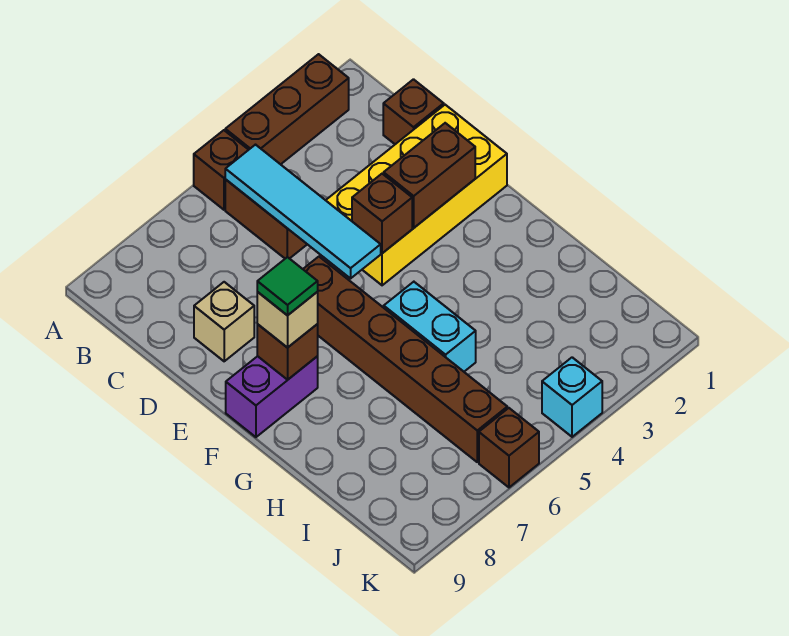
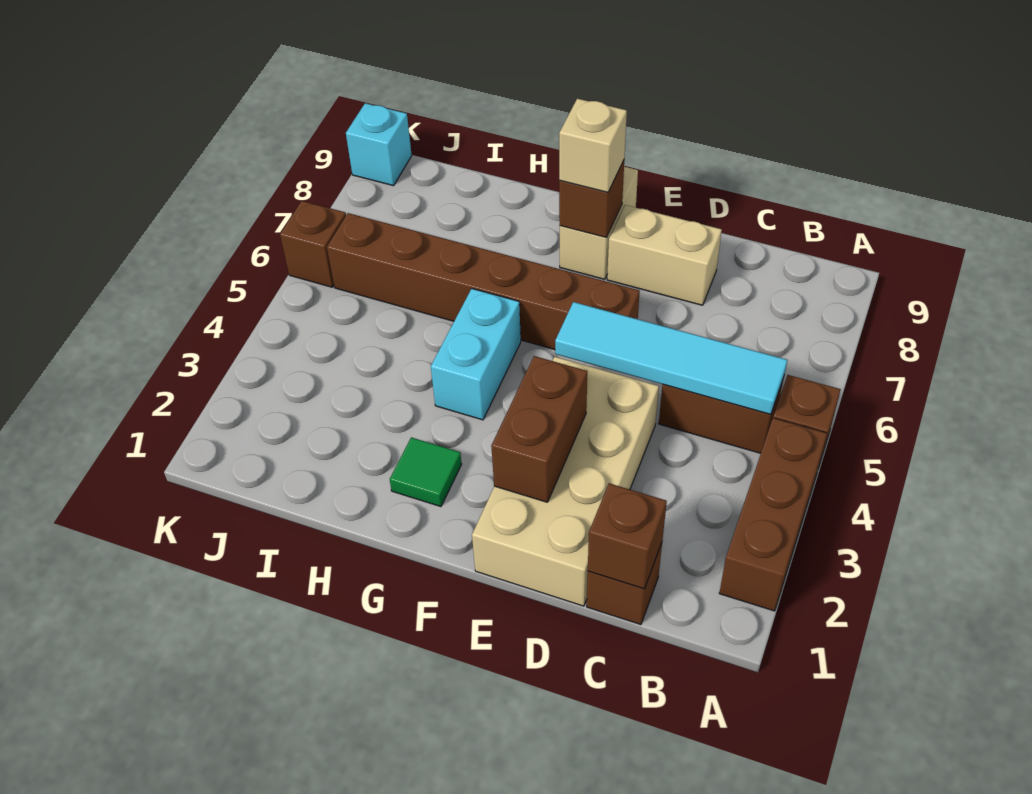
yellow brick D1:E4 level 1 -> tan brick D1:E4 level 1
tan brick D8 level 1 -> tan brick D8:E8 level 1
brown brick E4 level 2 -> brown brick C1 level 2
purple brick F8:F9 level 1 -> tan brick F8:F9 level 1
green tile F8 level 4 -> green tile G2 level 1
cyan brick G5:H5 level 1 -> cyan brick G4:G5 level 1
cyan brick K4 level 1 -> cyan brick K9 level 1

